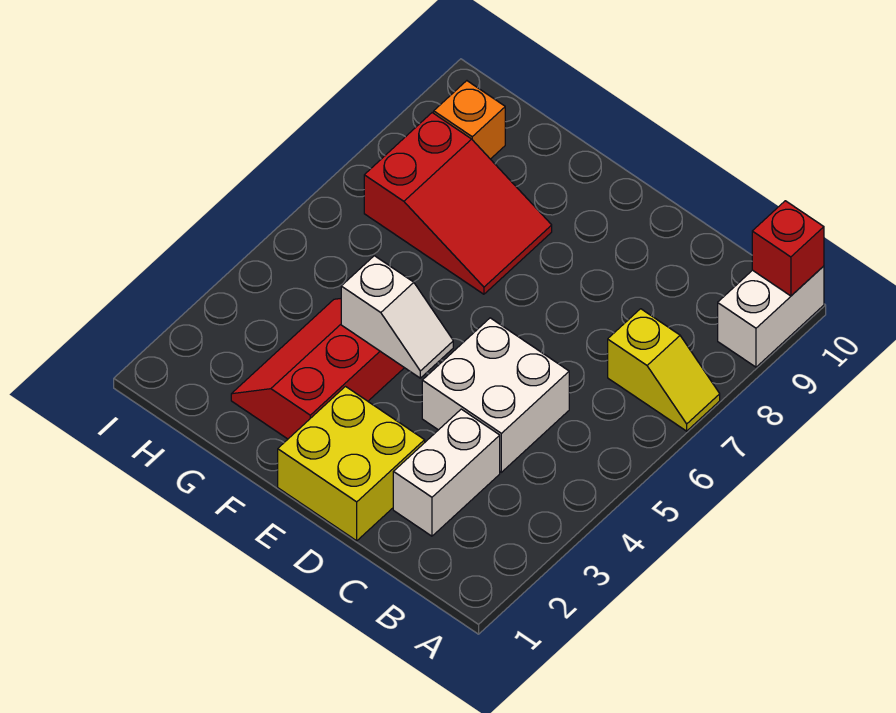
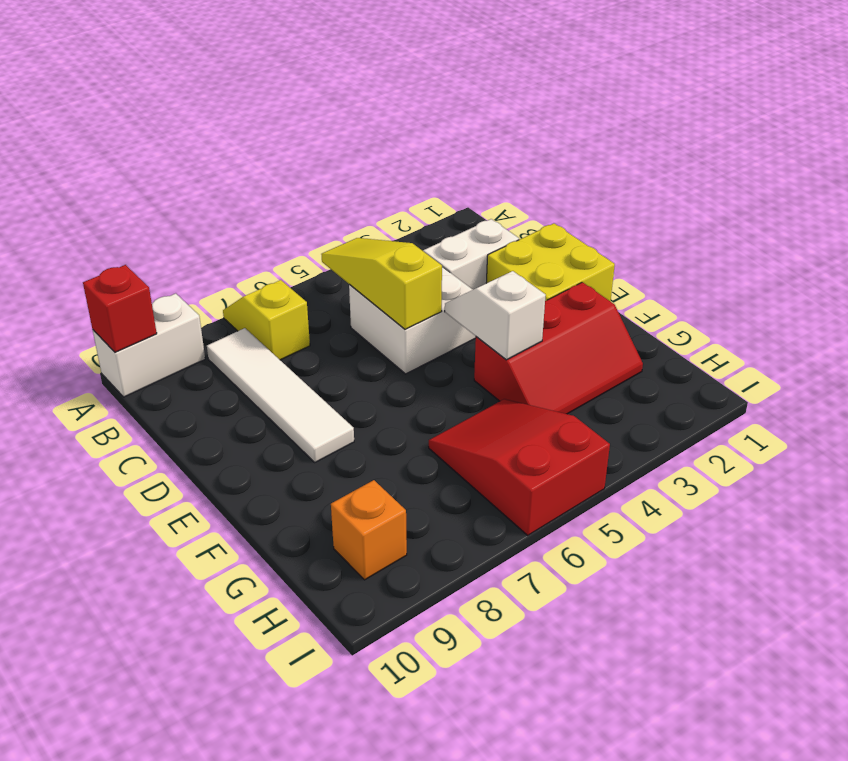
none -> yellow slope B5:D5 level 2 top D
none -> white tile B8:E8 level 1
red slope F7:H8 level 1 top H -> red slope G5:I6 level 1 top I

